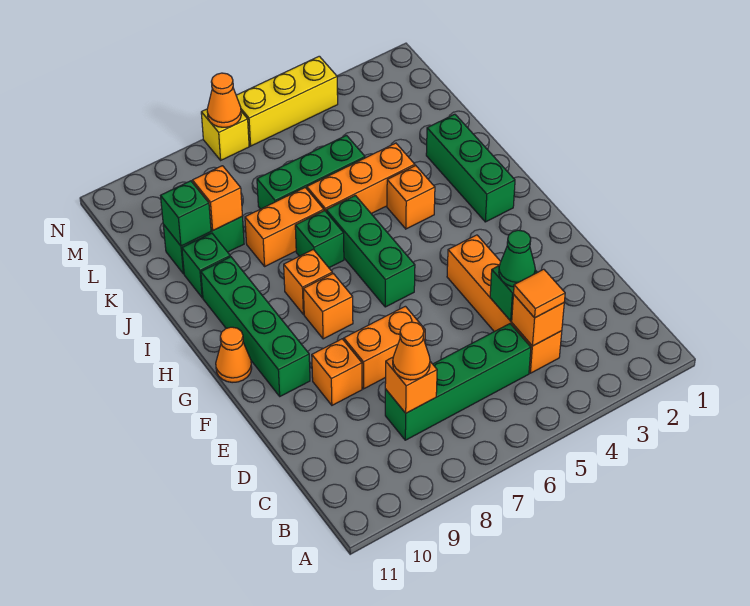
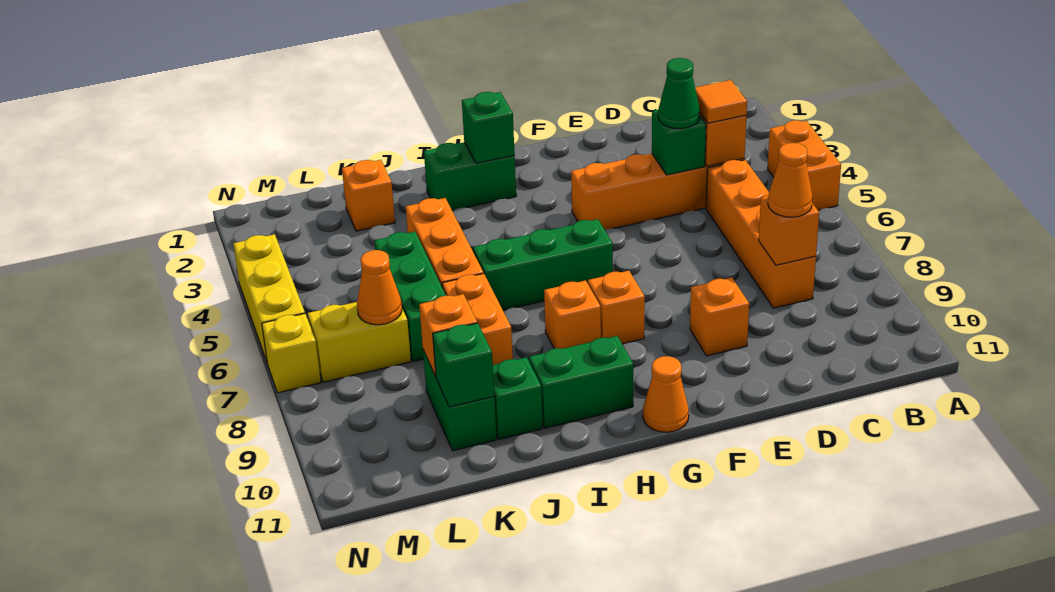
green brick C5:C8 level 1 -> orange brick C5:C8 level 1
orange brick E7:E8 level 1 -> orange brick A4:A5 level 1
green brick F10:I10 level 1 -> green brick H10:I10 level 1
green brick H2:J2 level 1 -> green brick H2:I2 level 1
orange brick I4 level 1 -> orange brick K2 level 1
green brick I7 level 1 -> green brick H2 level 2
none -> yellow brick L7:M7 level 1
orange cone N7 level 2 -> orange cone L7 level 2

